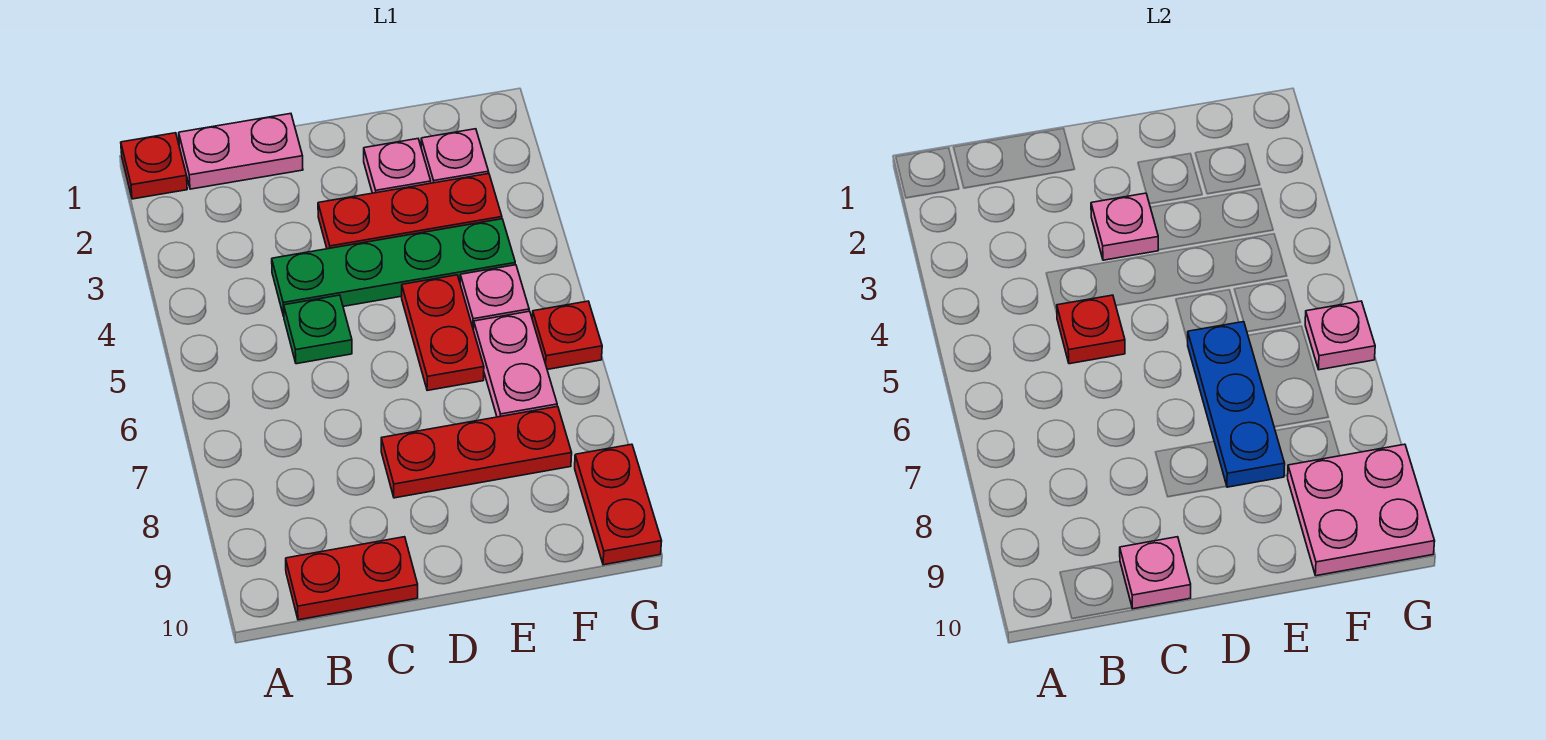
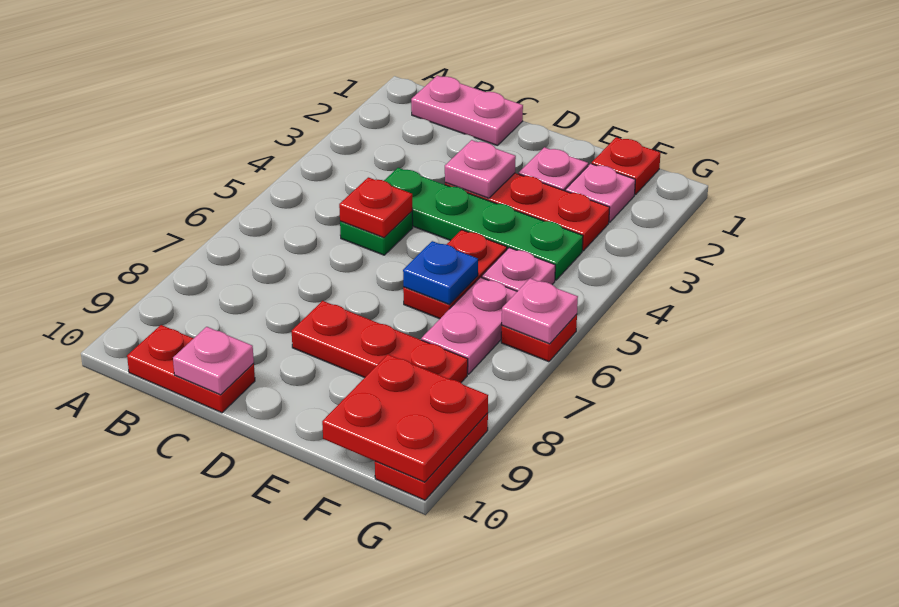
red plate A1 level 1 -> red plate F1 level 1
blue plate E6:E8 level 2 -> blue plate E6 level 2
pink plate F9:G10 level 2 -> red plate F9:G10 level 2

